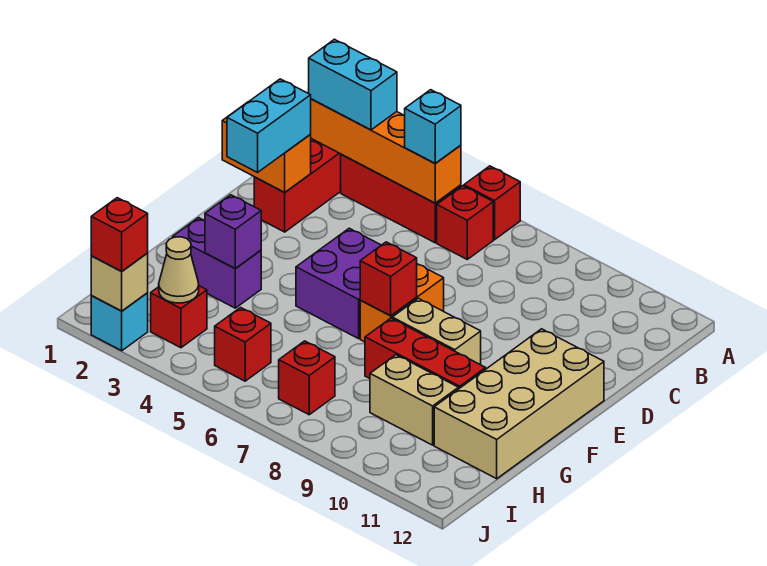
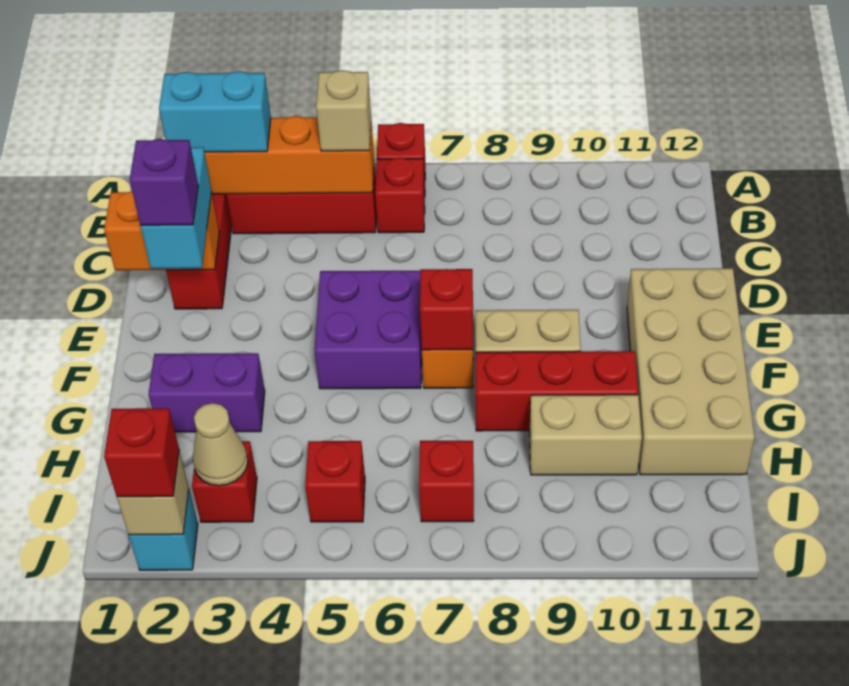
cyan brick B5 level 3 -> tan brick B5 level 3
purple brick G3 level 2 -> purple brick E2 level 4

